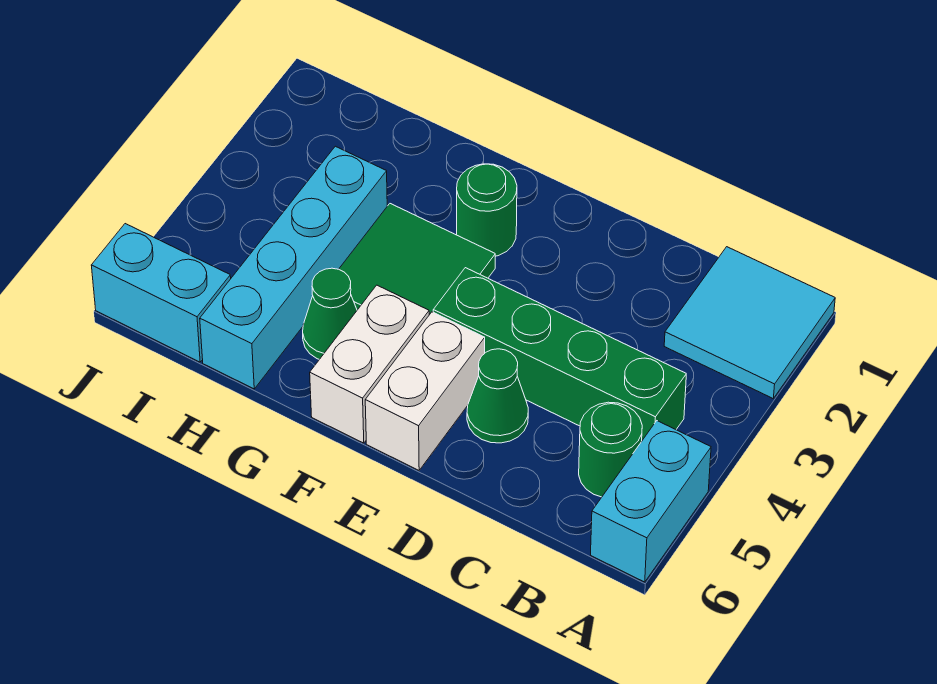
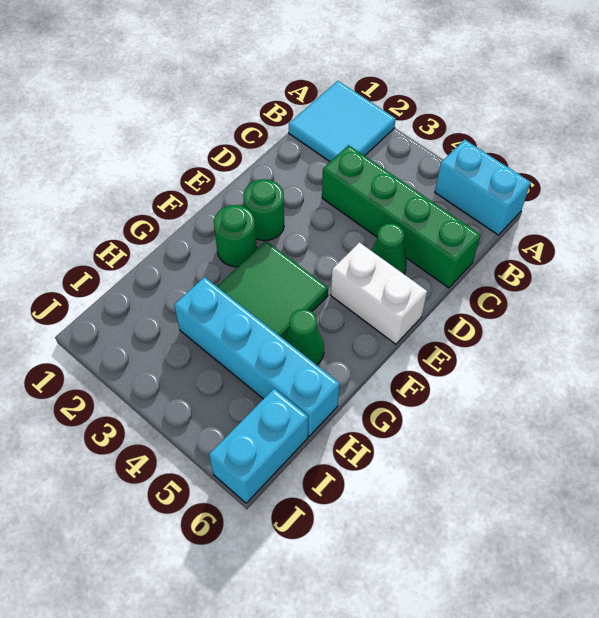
green brick B4:E4 level 1 -> green brick C3:C6 level 1
green round brick B5 level 1 -> green round brick E2 level 1
white brick F5:F6 level 1 -> none

